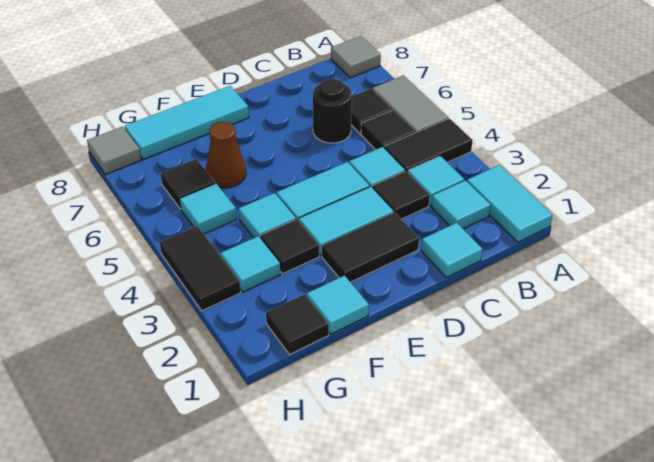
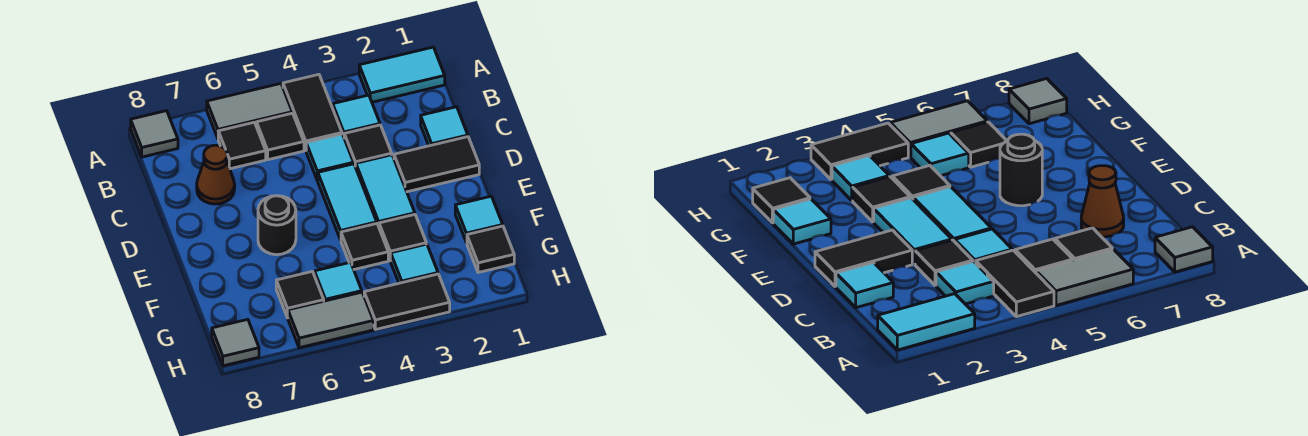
cyan tile B2 level 1 -> none
black round brick C6 level 1 -> black round brick E6 level 1
black tile D2:E2 level 1 -> black tile D1:D2 level 1
cyan tile E8:G8 level 1 -> none
cyan tile F4 level 1 -> black tile F4 level 1
brown cone F6 level 1 -> brown cone C7 level 1
none -> grey tile H5:H6 level 1

